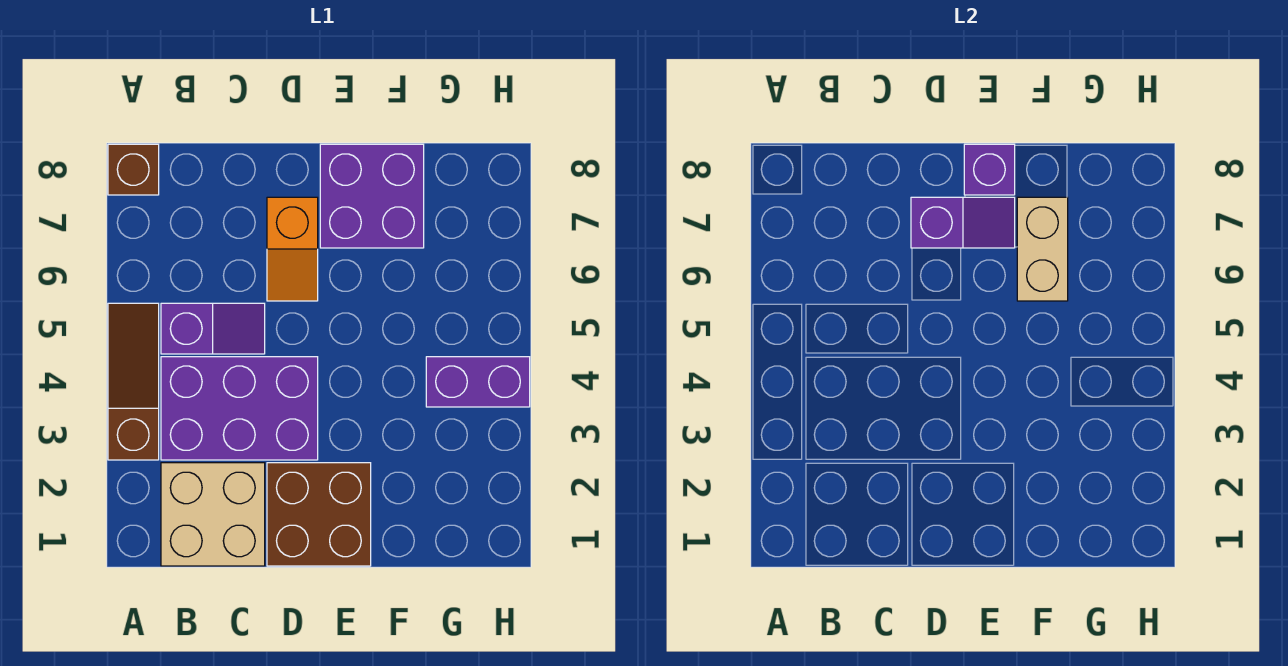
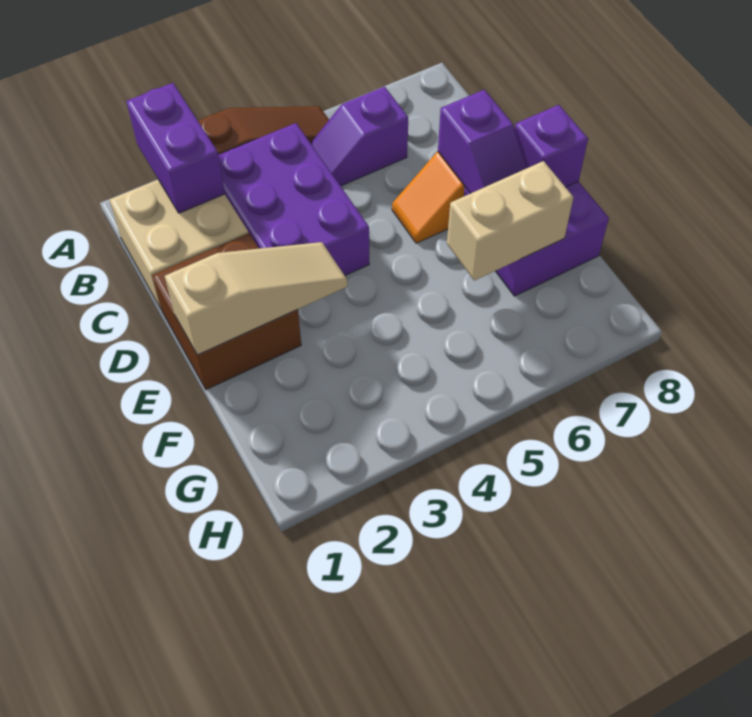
brown brick A8 level 1 -> none
purple slope B5:C5 level 1 top B -> purple slope B5:B6 level 1 top 6
none -> tan slope E1:E3 level 2 top 1
purple brick G4:H4 level 1 -> purple brick A2:B2 level 2

